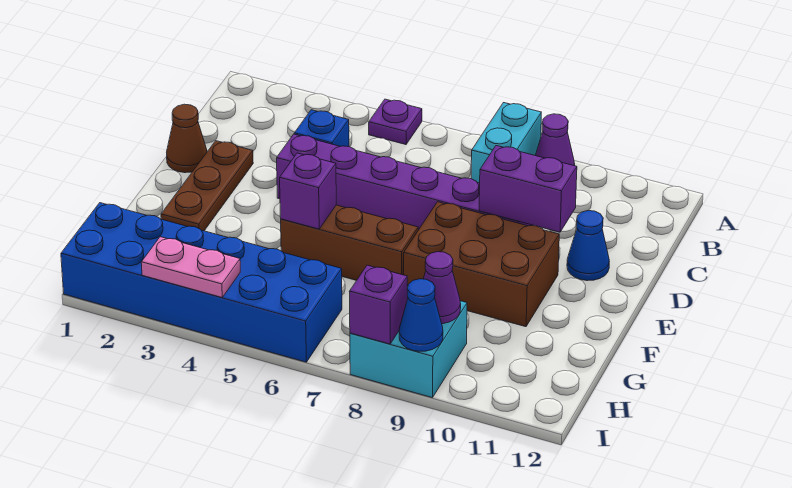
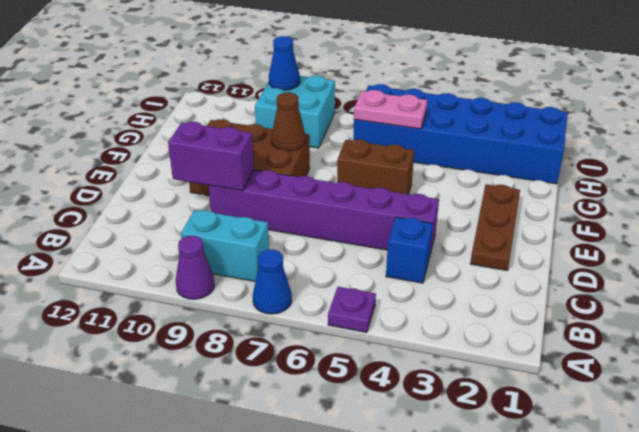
cyan brick A8:B8 level 1 -> cyan brick B8:B9 level 1
brown cone D1 level 1 -> brown cone F8 level 2
blue cone D11 level 1 -> blue cone A7 level 1
brown brick F5:F7 level 1 -> brown brick F5:F6 level 1
purple brick F5 level 2 -> none
purple cone H9 level 2 -> none
pink plate I3:I4 level 2 -> pink plate H5:H6 level 2
purple brick I8 level 2 -> none

